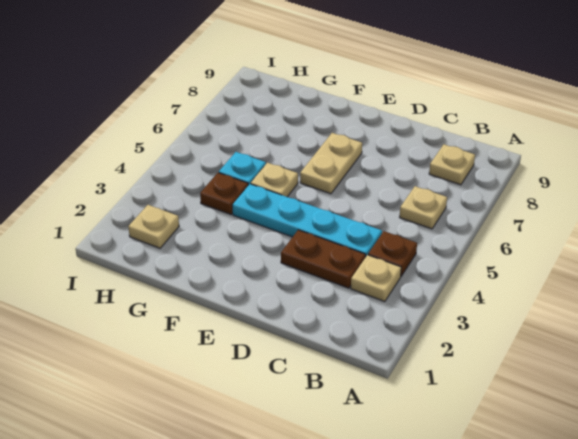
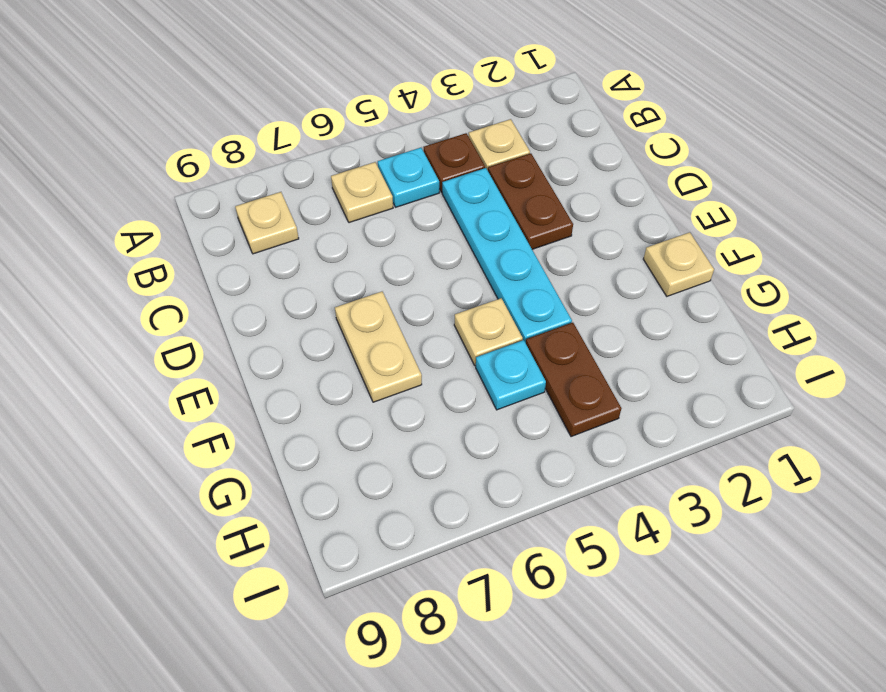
none -> cyan plate B5 level 1
tan plate E6:E7 level 1 -> tan plate E7:F7 level 1
brown plate G4 level 1 -> brown plate G4:H4 level 1
tan plate H2 level 1 -> tan plate F1 level 1

